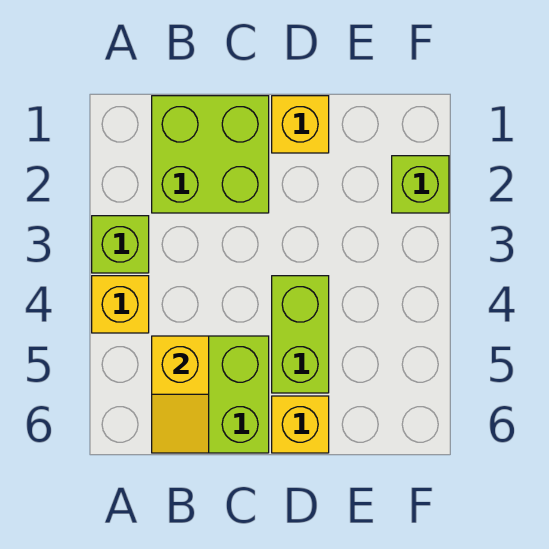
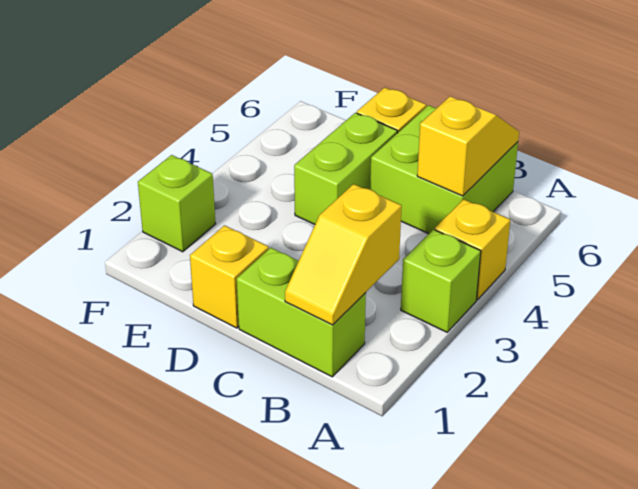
lime brick B1:C2 level 1 -> lime brick B1:C1 level 1
none -> yellow slope B1:B2 level 2 top 2

